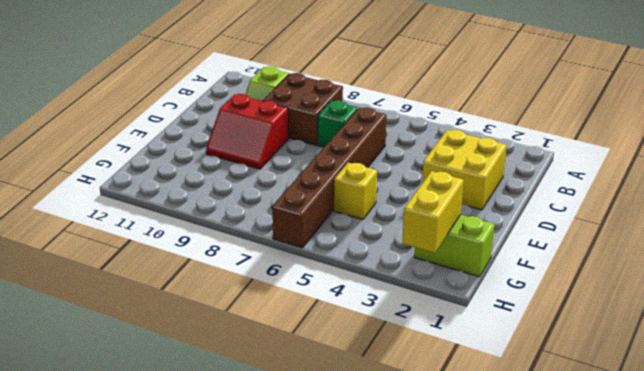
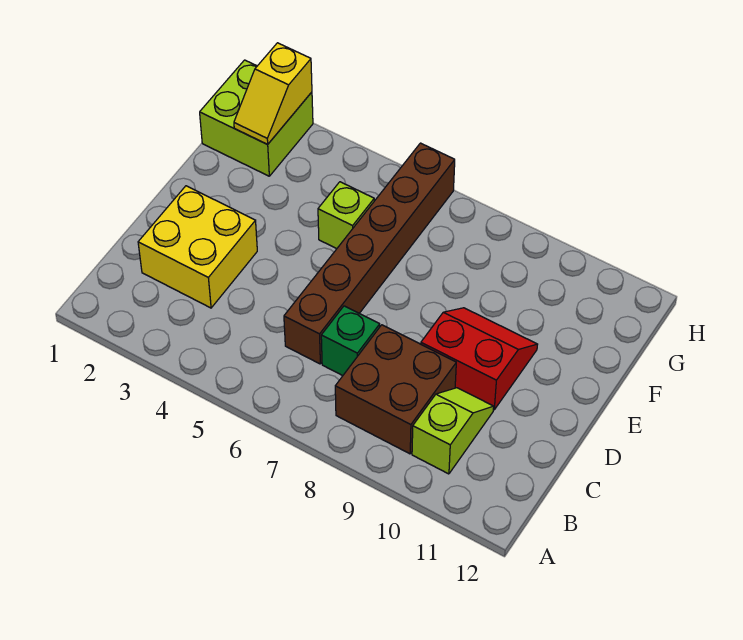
yellow brick F5 level 1 -> lime brick F5 level 1
lime brick G1:G2 level 1 -> lime brick G1:H2 level 1
yellow brick G2:H2 level 2 -> yellow slope G2:H2 level 2 top H

